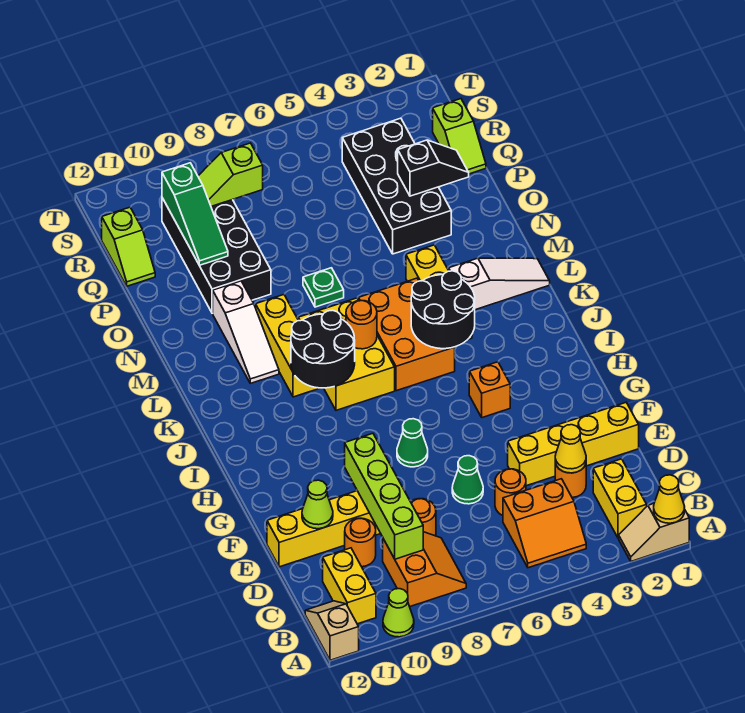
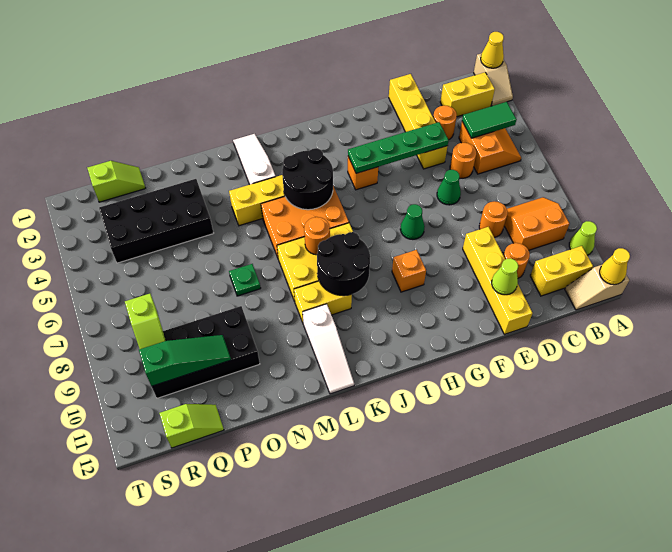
none -> green tile B4:C4 level 2
lime brick C9:F9 level 2 -> none
yellow cone D3 level 2 -> yellow cone A12 level 2
none -> green plate E4:H4 level 2
none -> orange brick H9 level 1
yellow brick K9:M9 level 1 -> yellow brick K9:L9 level 1
white slope L10:N10 level 1 top N -> white slope L10:L12 level 1 top 10
black slope P2:P3 level 2 top 3 -> none

